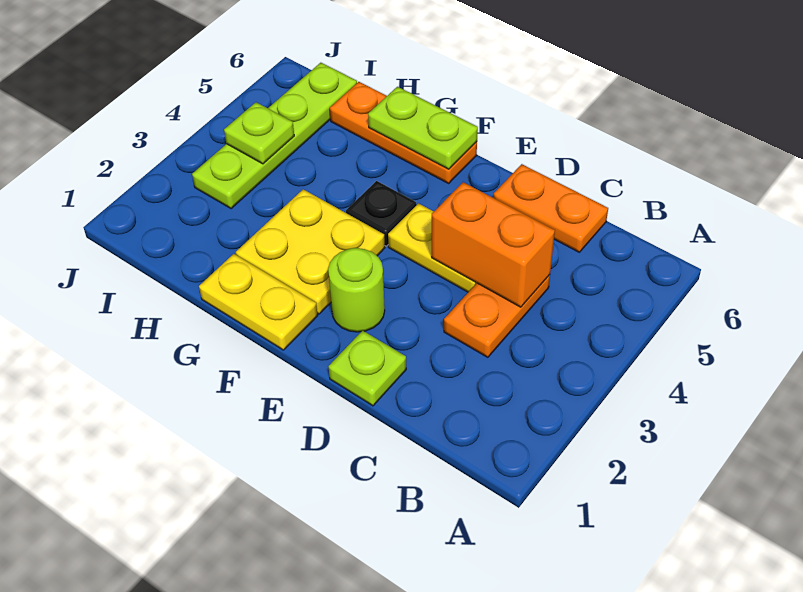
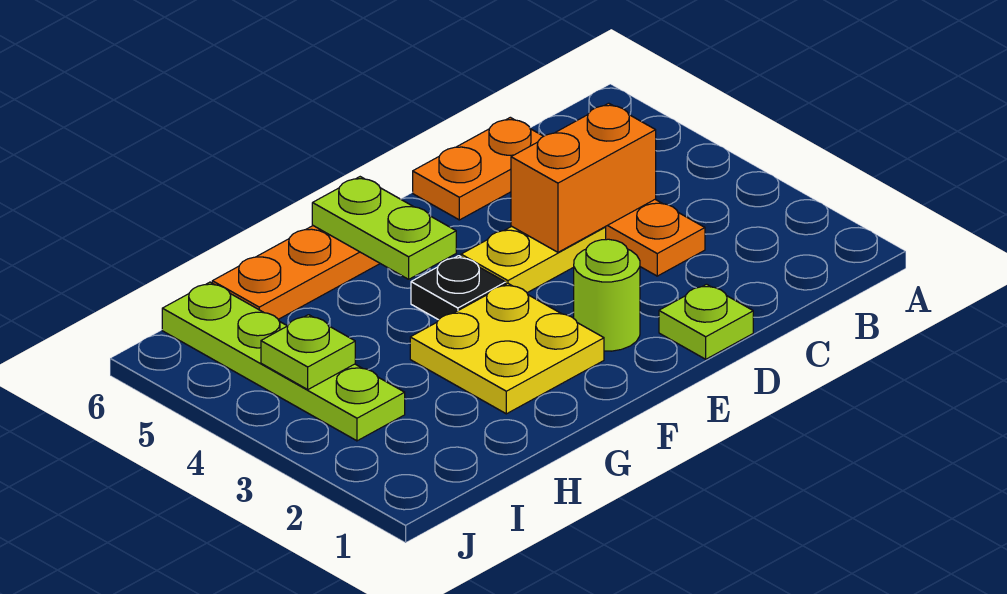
yellow plate F1:G1 level 1 -> none
lime plate F6:G6 level 2 -> lime plate F5:F6 level 2

